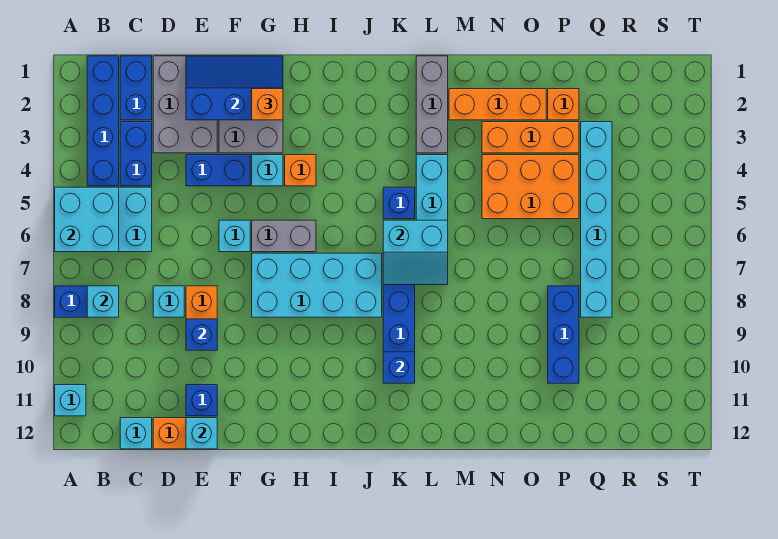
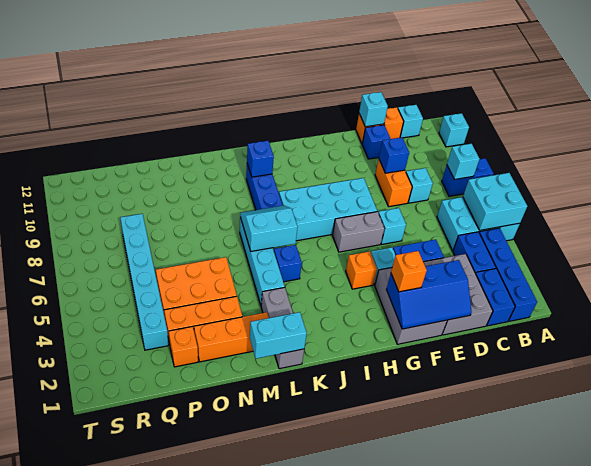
none -> cyan brick L1:M1 level 2
blue brick P8:P10 level 1 -> none

